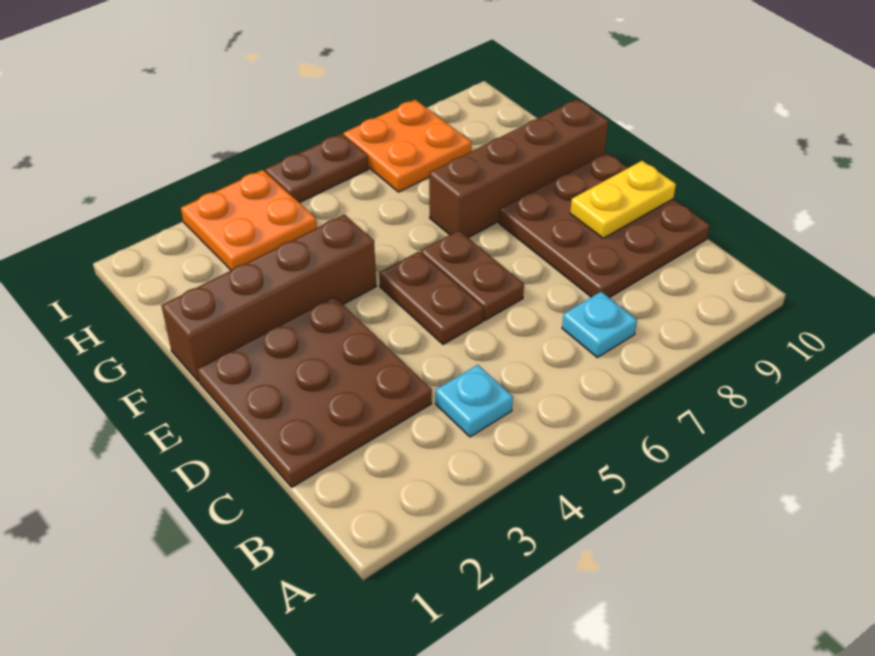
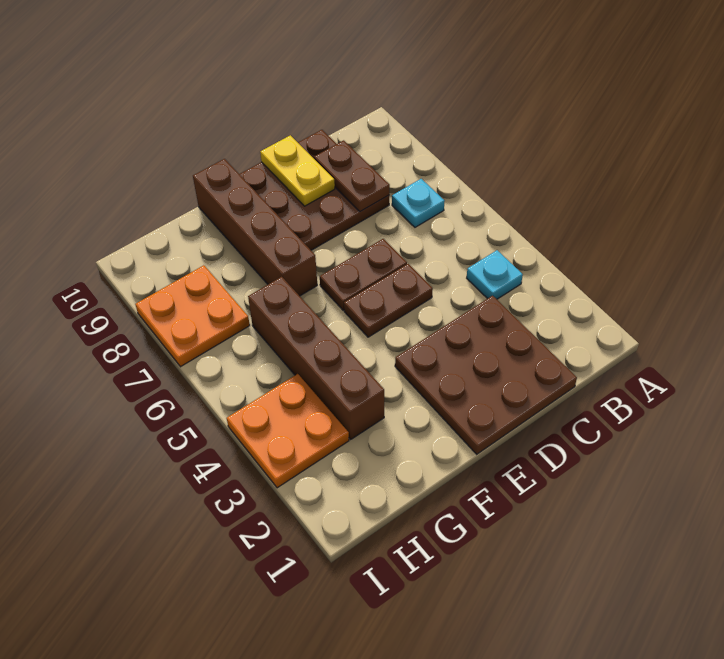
brown brick F1:F4 level 1 -> brown brick G3:G6 level 1
brown plate I5:I6 level 1 -> brown plate C8:C9 level 2

